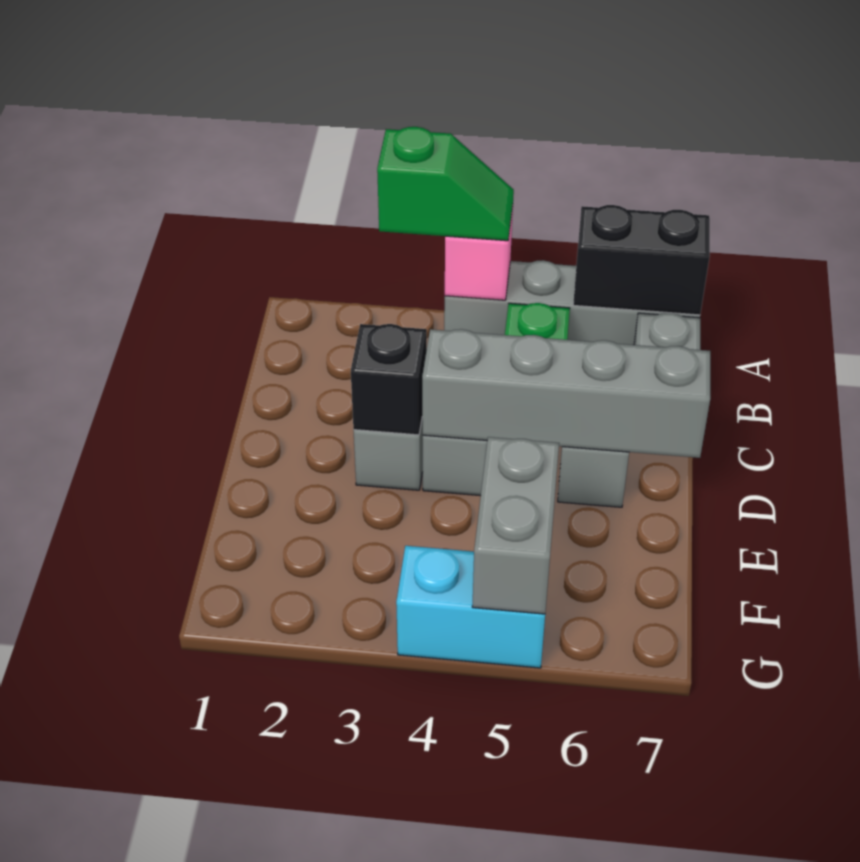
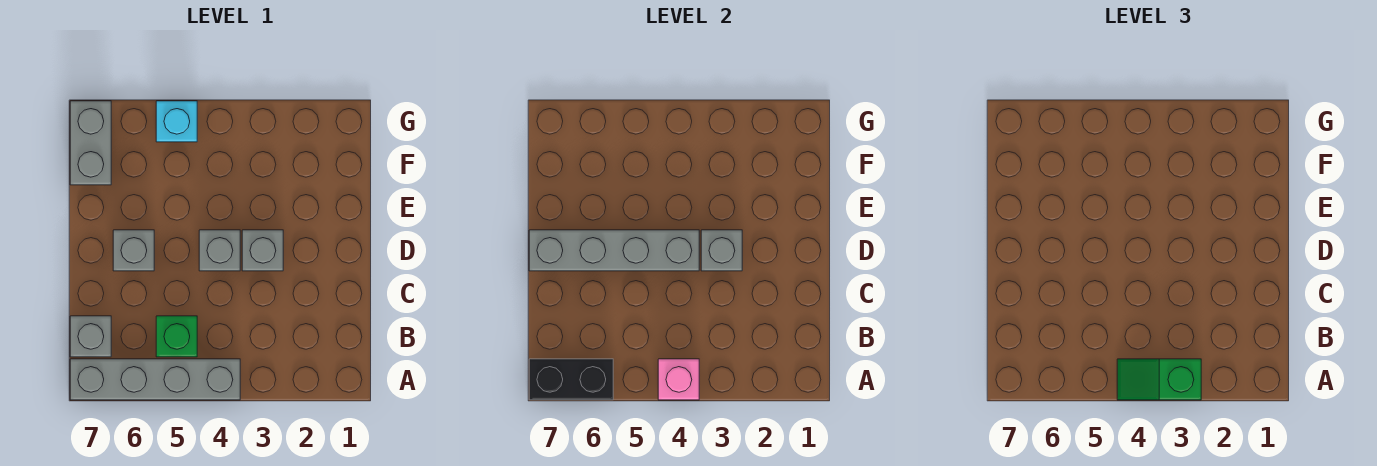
black brick D3 level 2 -> grey brick D3 level 2
grey brick F5:G5 level 2 -> grey brick F7:G7 level 1
cyan brick G4:G5 level 1 -> cyan brick G5 level 1

